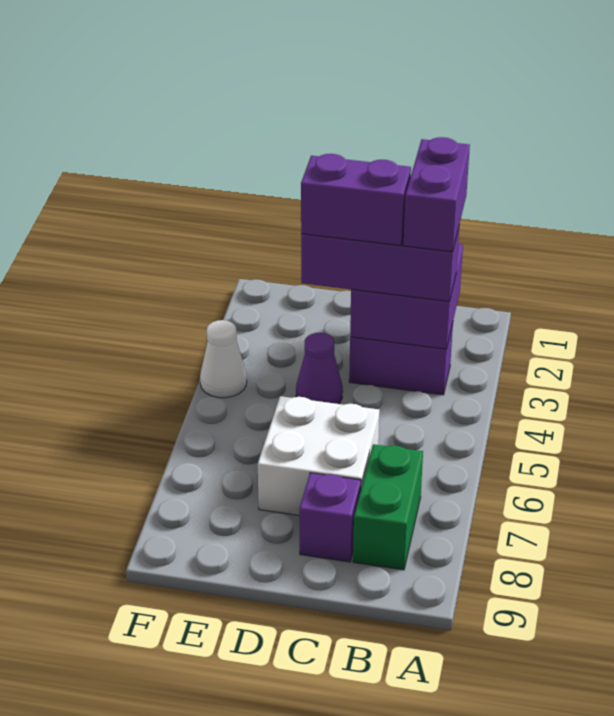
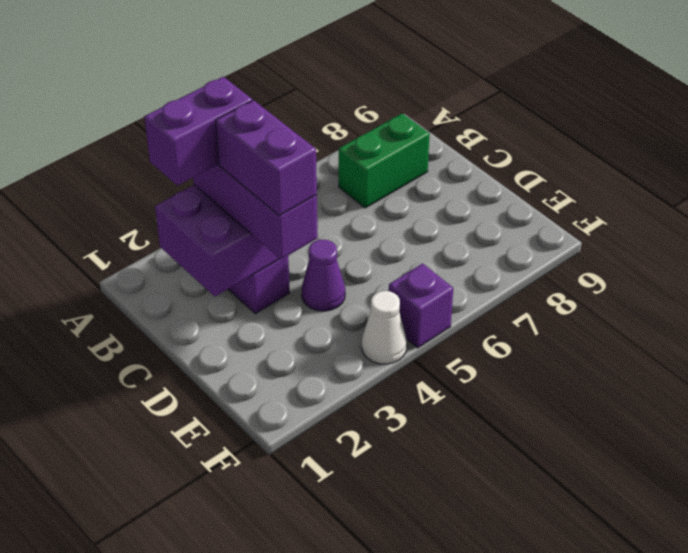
white brick C6:D7 level 1 -> none
purple brick C8 level 1 -> purple brick F5 level 1

